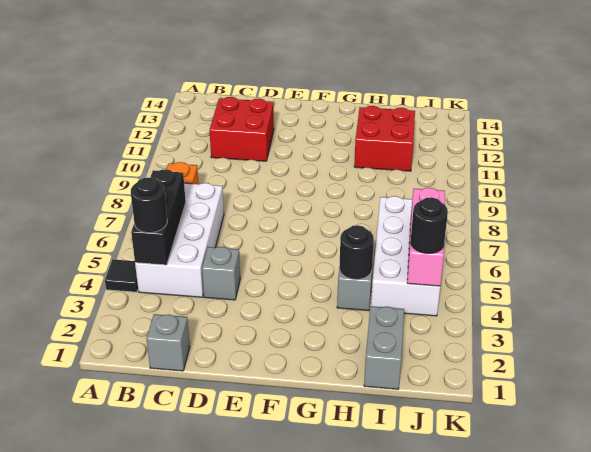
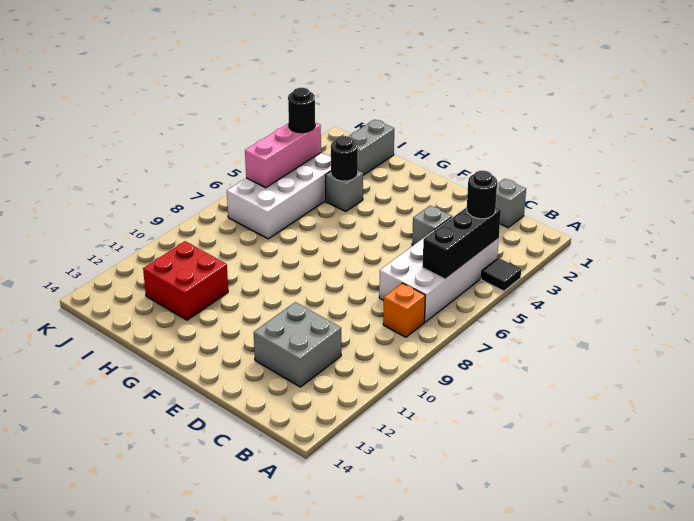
red brick C11:D12 level 1 -> grey brick C11:D12 level 1

